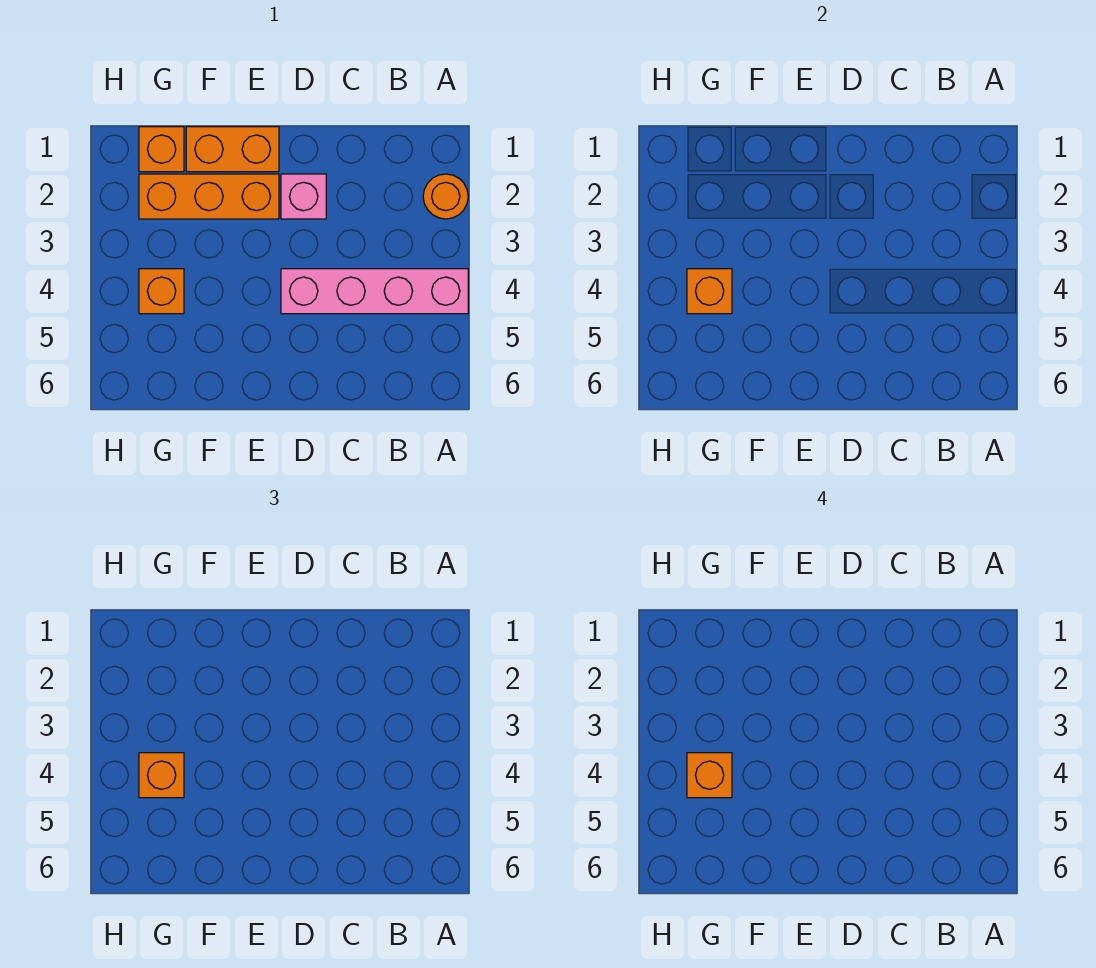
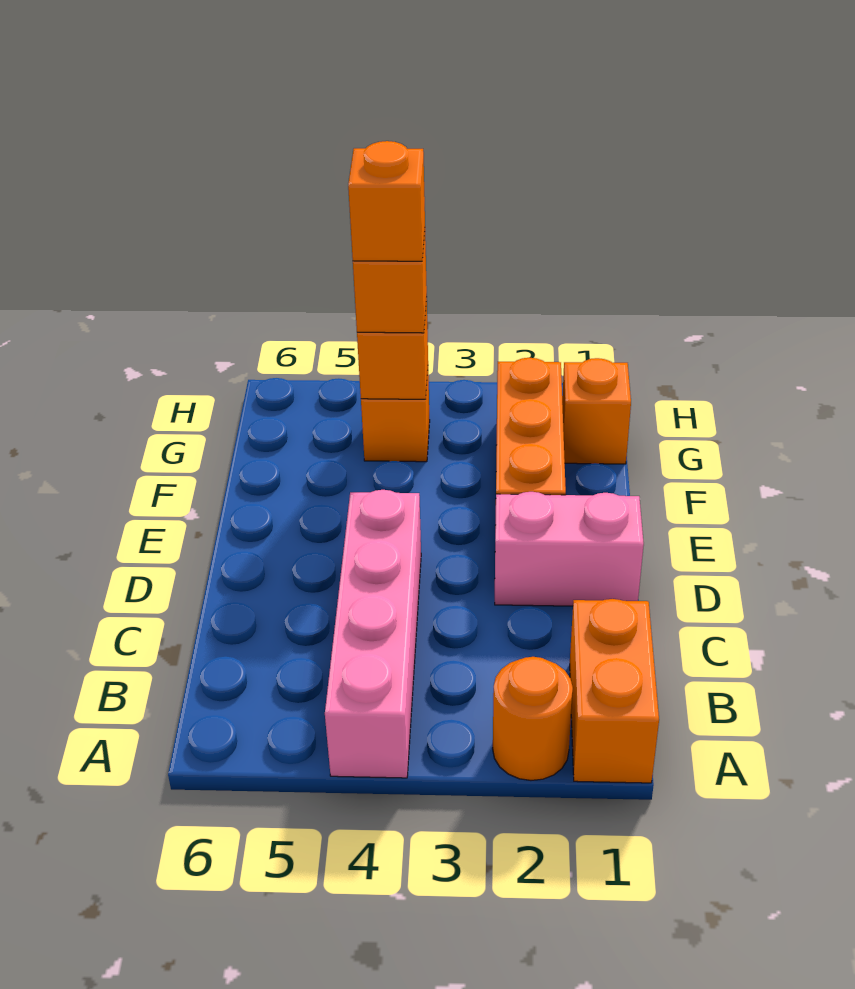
pink brick D2 level 1 -> pink brick D1:D2 level 1
orange brick E1:F1 level 1 -> orange brick A1:B1 level 1

